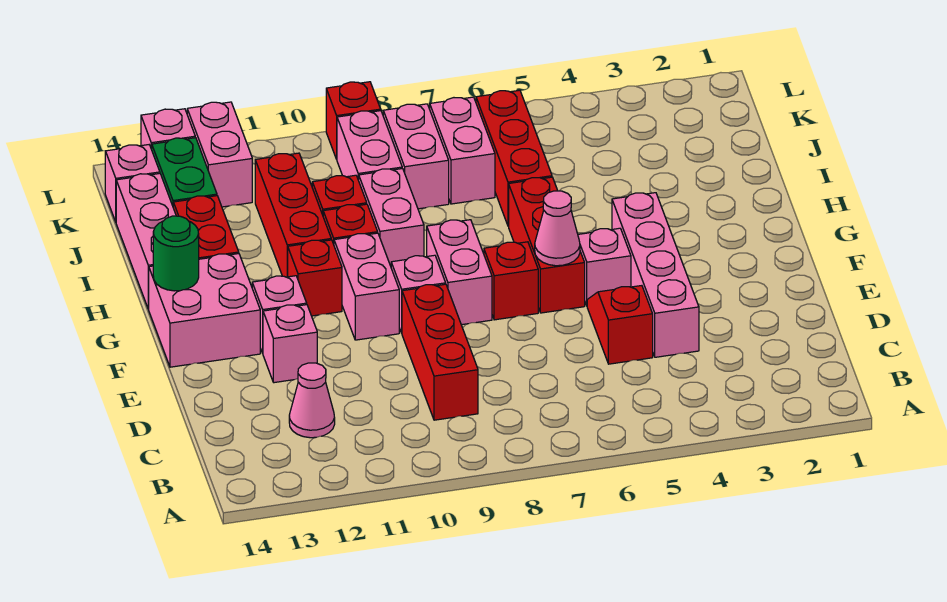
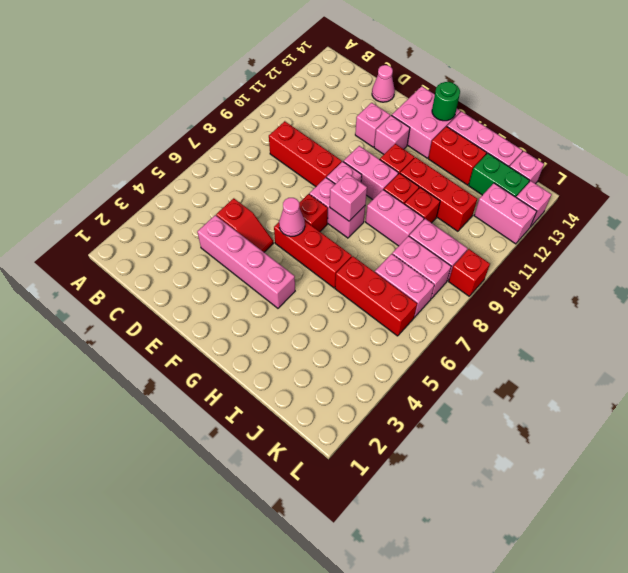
pink cone C12 level 1 -> pink cone D14 level 1
pink brick F5 level 1 -> pink brick G8 level 2

